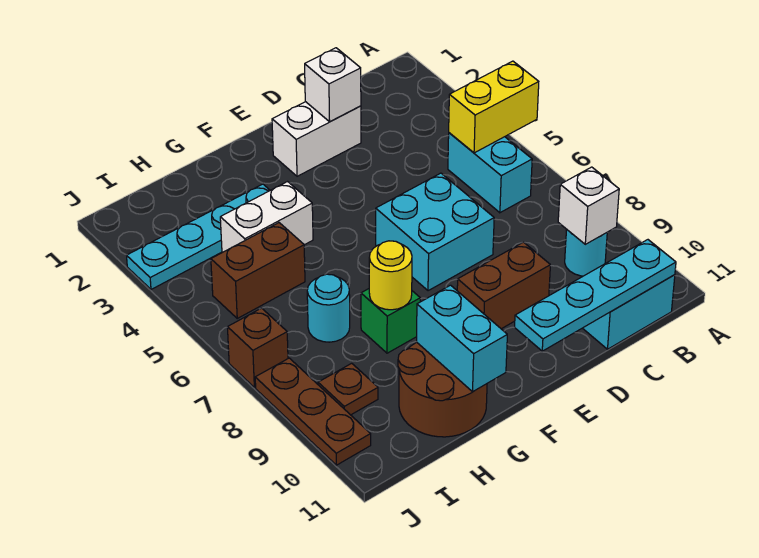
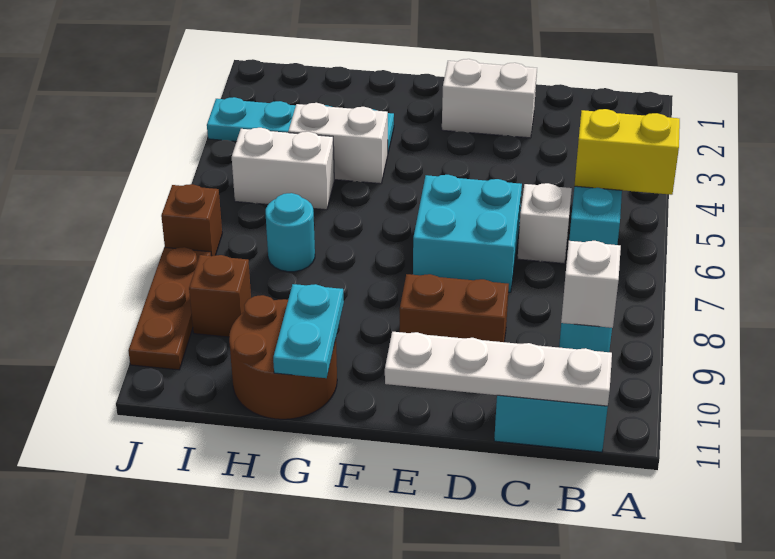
cyan plate B11:E11 level 2 -> white plate B11:E11 level 2
white brick D2 level 2 -> white brick C6 level 1
green brick G8 level 1 -> none
yellow round brick G8 level 2 -> none
cyan brick G10:G11 level 2 -> cyan plate G10:G11 level 2
brown brick H5:I5 level 1 -> white brick H5:I5 level 1
brown plate I9 level 1 -> brown brick I9 level 1

